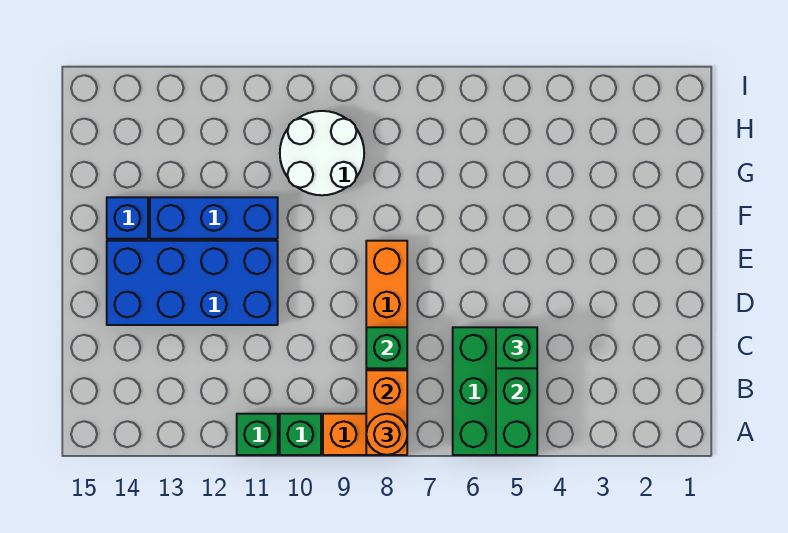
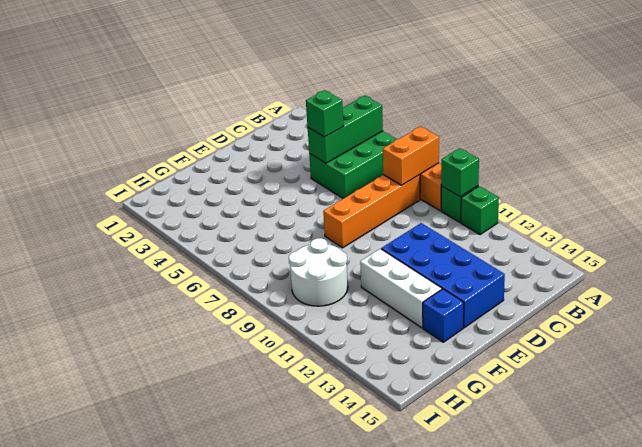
orange round brick A8 level 3 -> none
green brick C8 level 2 -> green brick A10 level 2
blue brick F11:F13 level 1 -> white brick F11:F13 level 1

